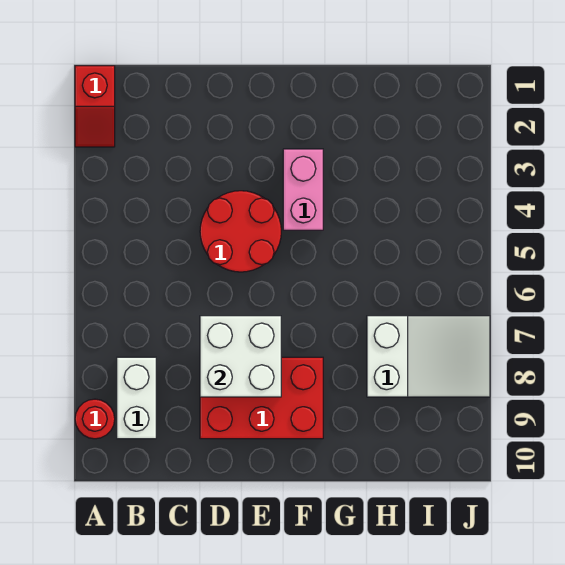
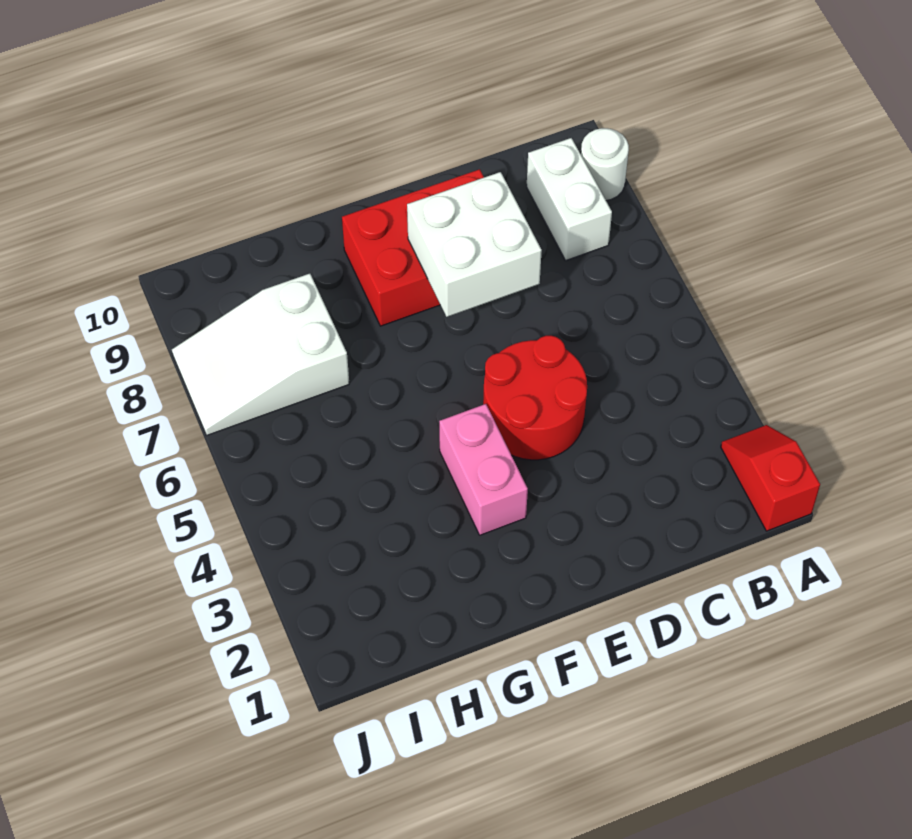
red round brick A9 level 1 -> white round brick A9 level 1

